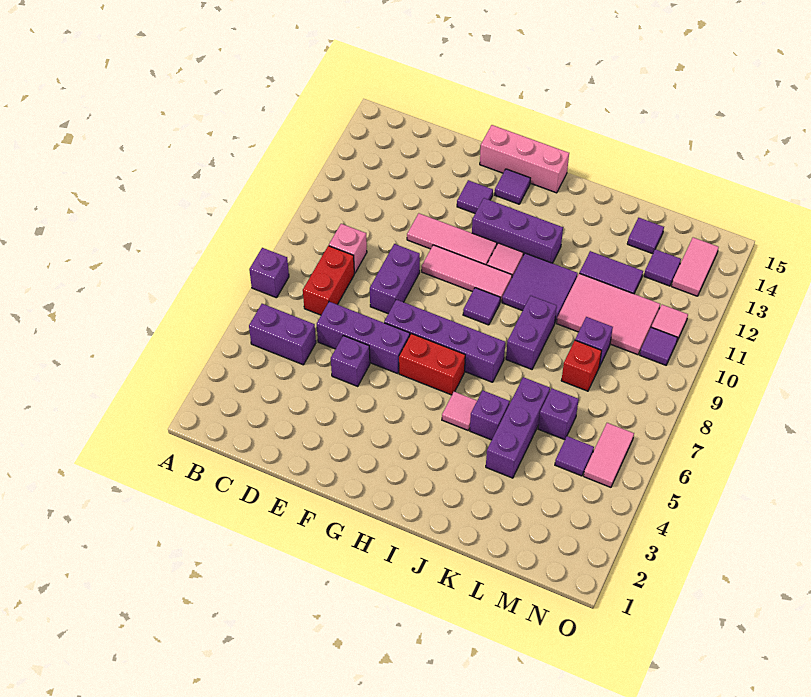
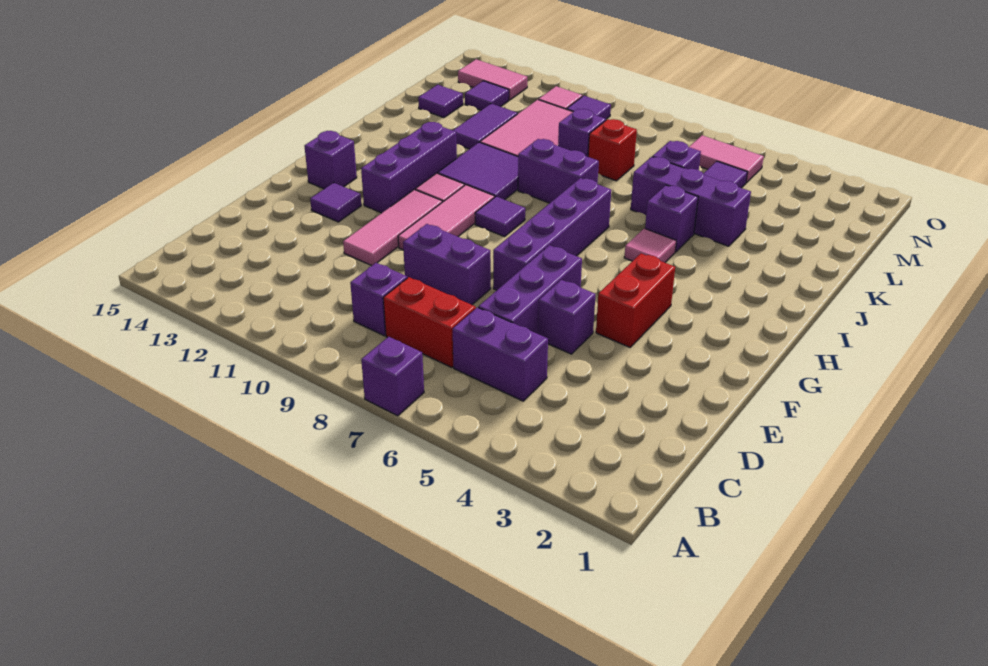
purple brick B5:C5 level 1 -> purple brick C5:C6 level 1
pink brick C9 level 1 -> purple brick C9 level 1
pink brick F15:H15 level 1 -> none
red brick G6:H6 level 1 -> red brick F4:G4 level 1
purple tile G14 level 1 -> purple brick G14 level 1

